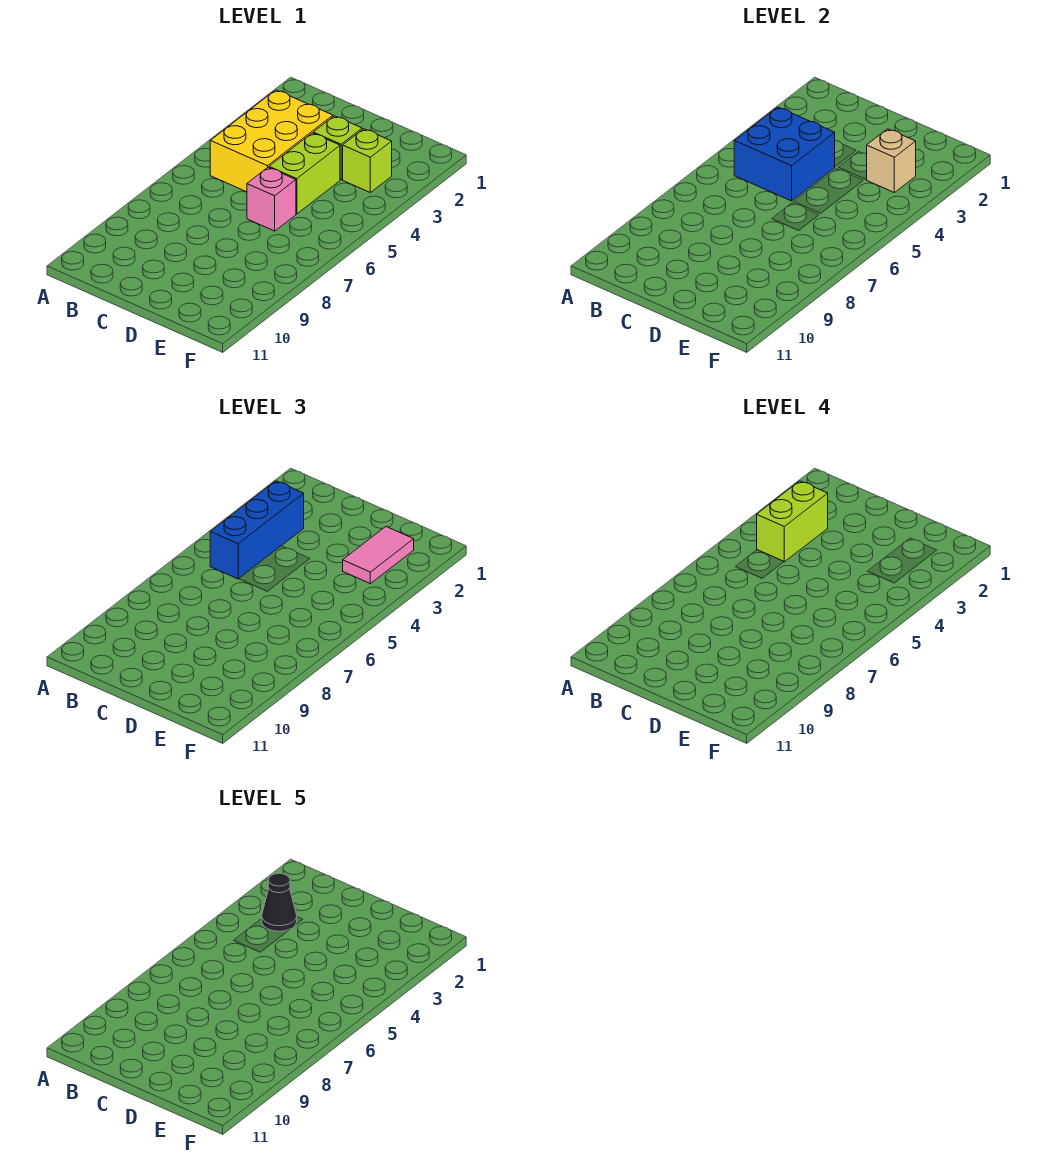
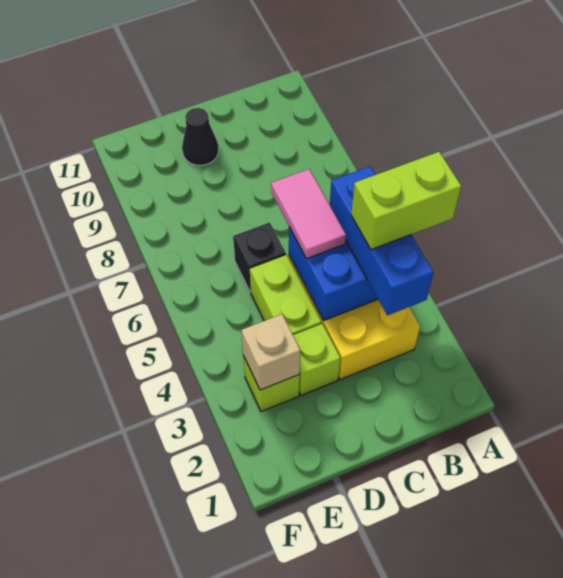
lime brick B3:B4 level 4 -> lime brick A4:B4 level 4
black cone B3 level 5 -> black cone D10 level 1
pink brick D6 level 1 -> black brick D6 level 1
pink tile E2:E3 level 3 -> pink tile C5:C6 level 3

